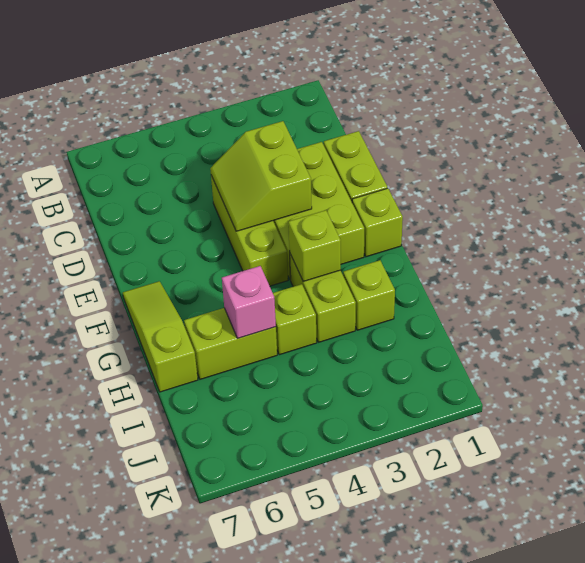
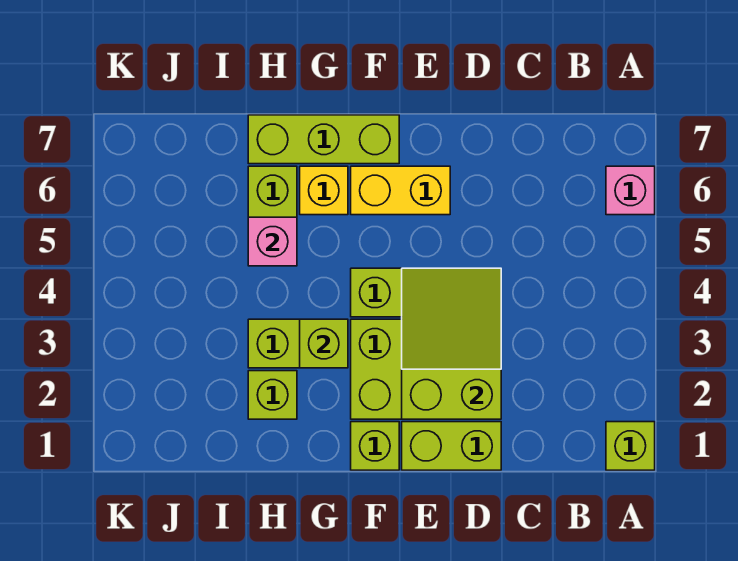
none -> pink brick A6 level 1
lime slope D3:E4 level 2 top 3 -> lime slope D2:E4 level 2 top 2
none -> yellow brick E6:F6 level 1
lime slope F7:H7 level 1 top H -> lime brick F7:H7 level 1
none -> yellow brick G6 level 1
lime brick H4 level 1 -> lime brick A1 level 1

